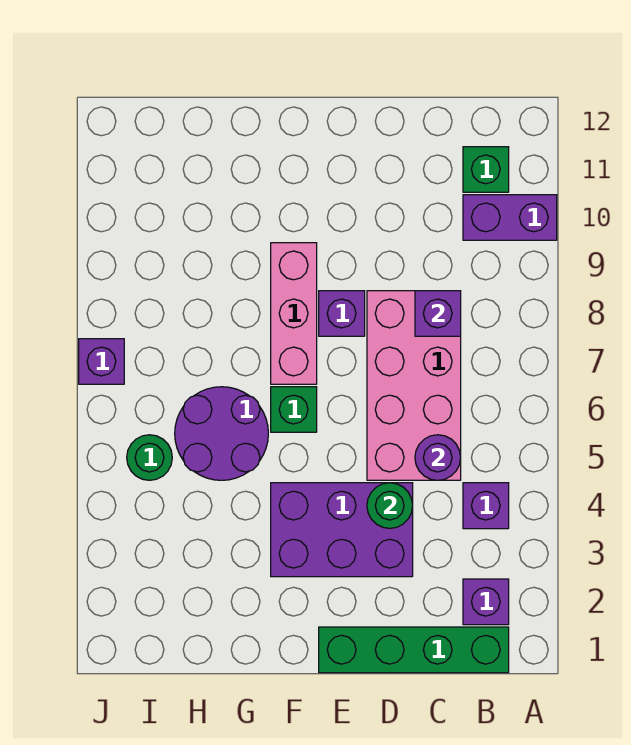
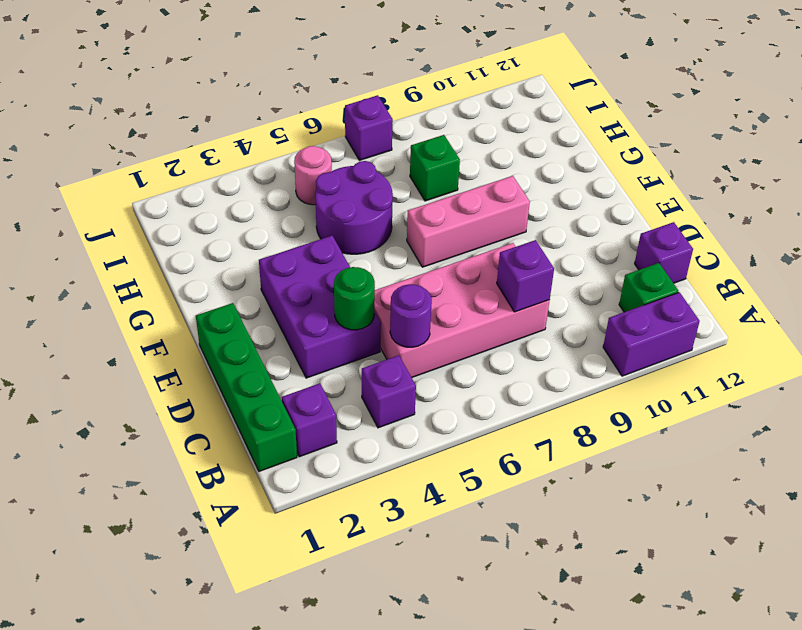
purple brick A10:B10 level 1 -> purple brick A10:A11 level 1
purple brick E8 level 1 -> purple brick C12 level 1
green brick F6 level 1 -> green brick H8 level 1
green round brick I5 level 1 -> pink round brick I5 level 1

